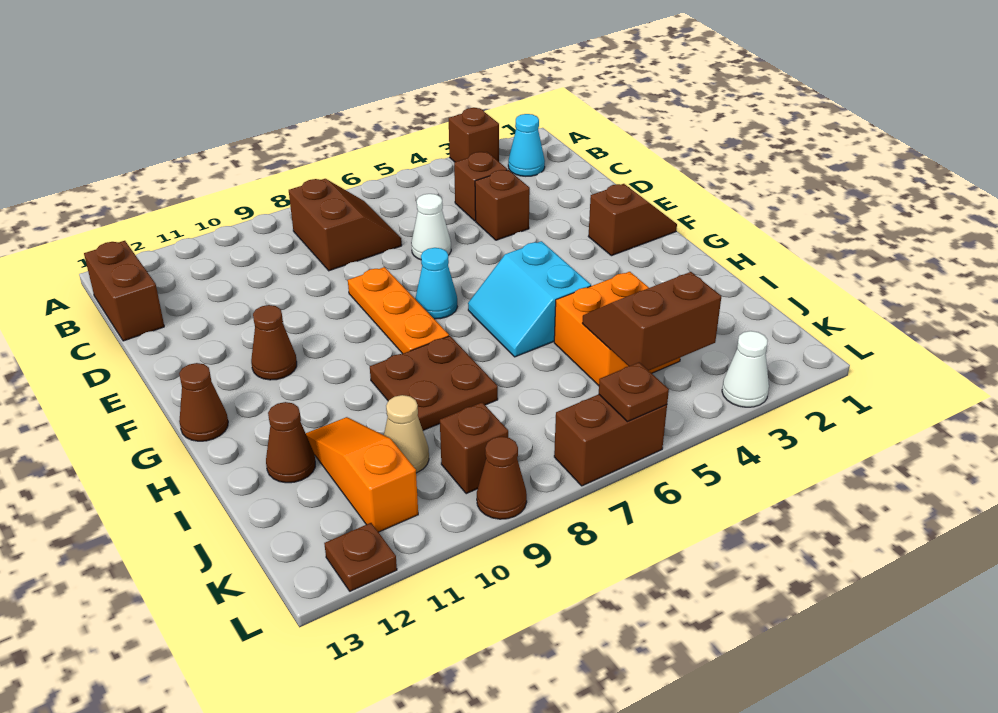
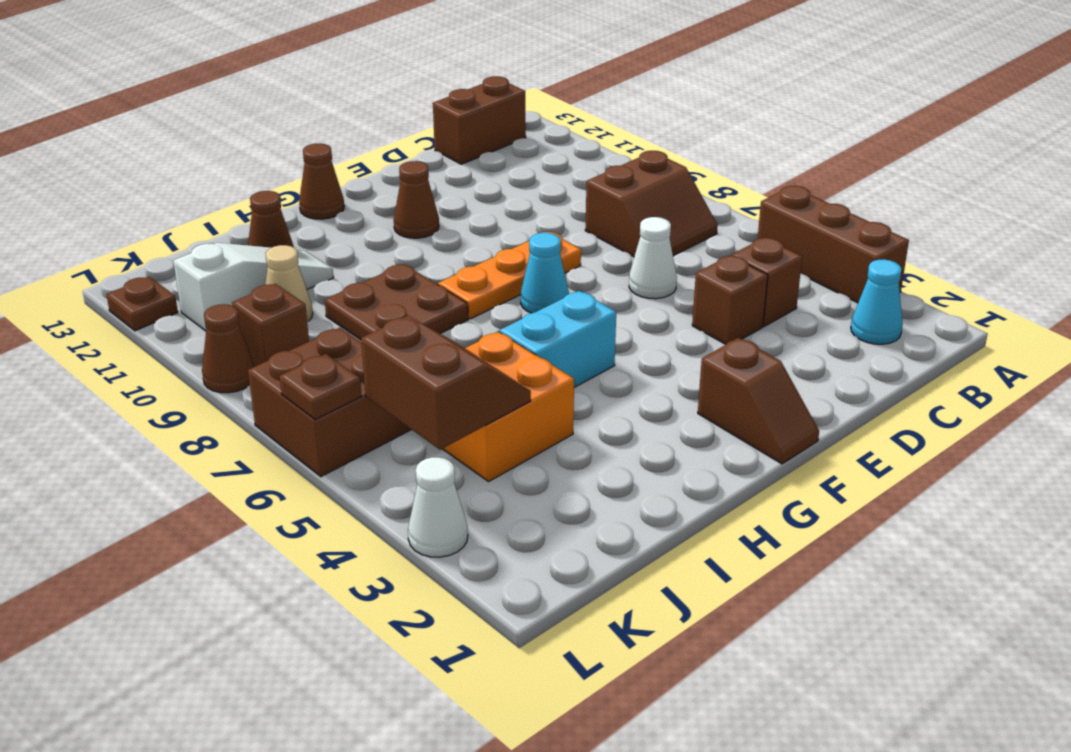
brown brick A3 level 1 -> brown brick A3:A5 level 1
orange slope I11:K11 level 1 top K -> white slope I11:K11 level 1 top K
brown brick L6:L7 level 1 -> brown brick K6:L7 level 1

